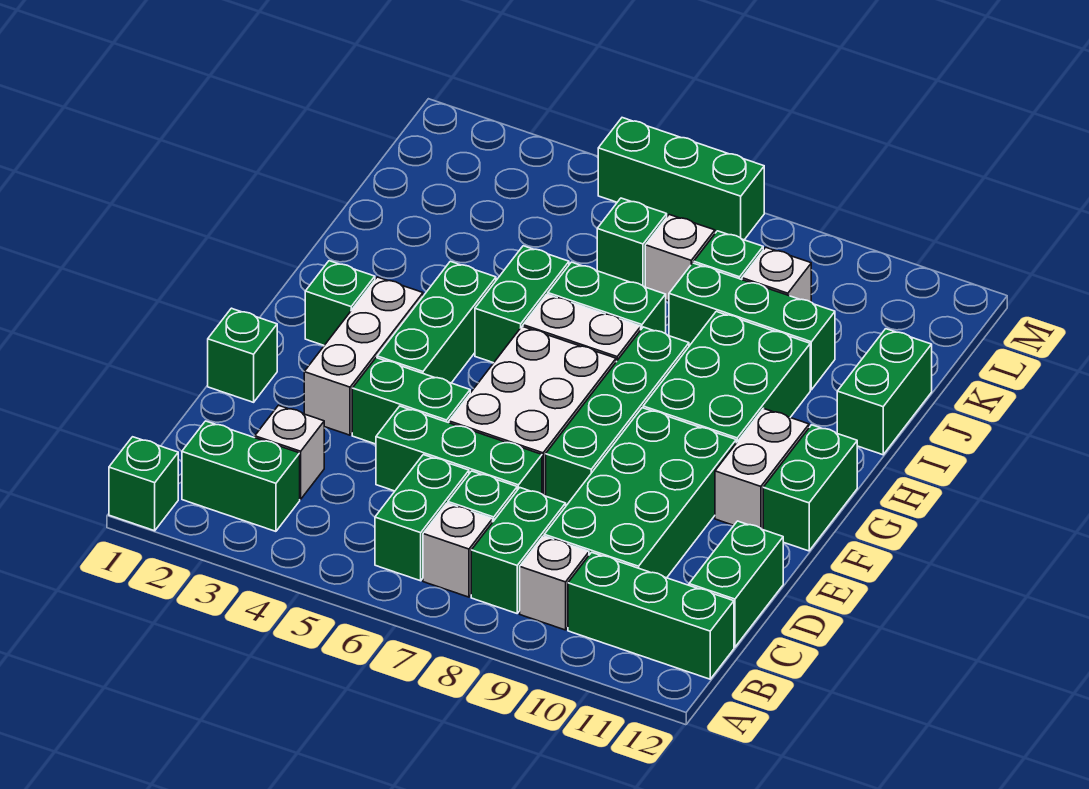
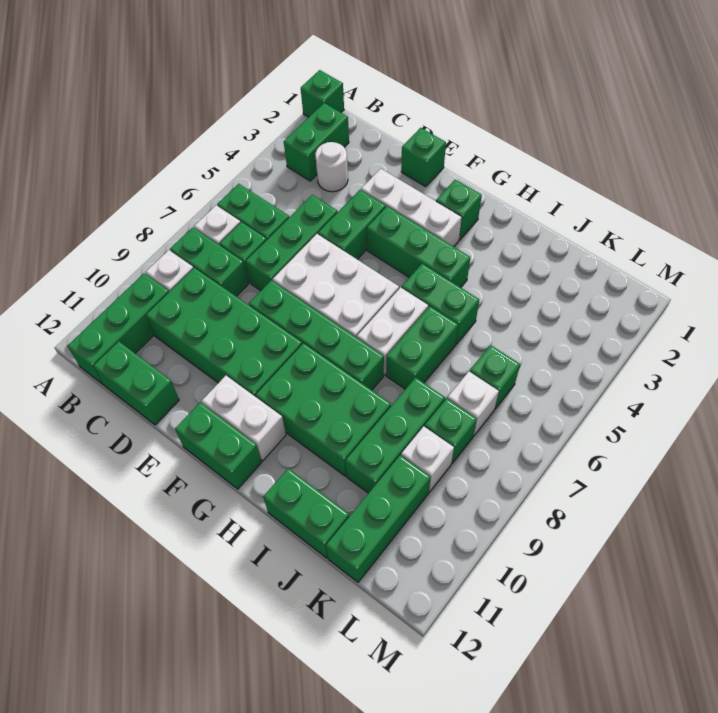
white brick C3 level 1 -> white round brick C3 level 1
green brick M5:M7 level 1 -> green brick K10:K12 level 1

